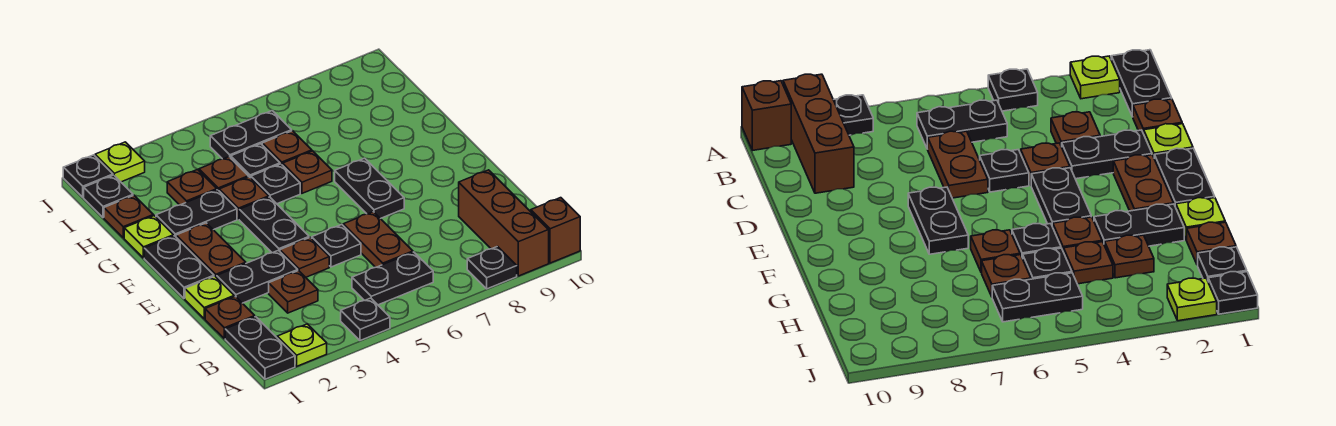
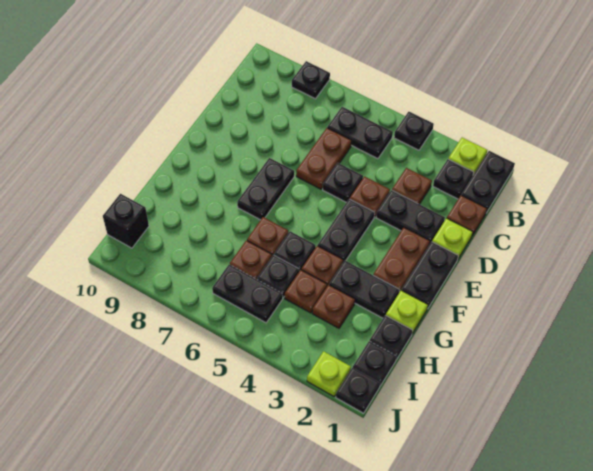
brown brick A9:C9 level 1 -> none
brown brick A10 level 1 -> none
none -> black plate B2 level 1
brown plate H1 level 1 -> black plate H1 level 1
none -> black brick I10 level 1

